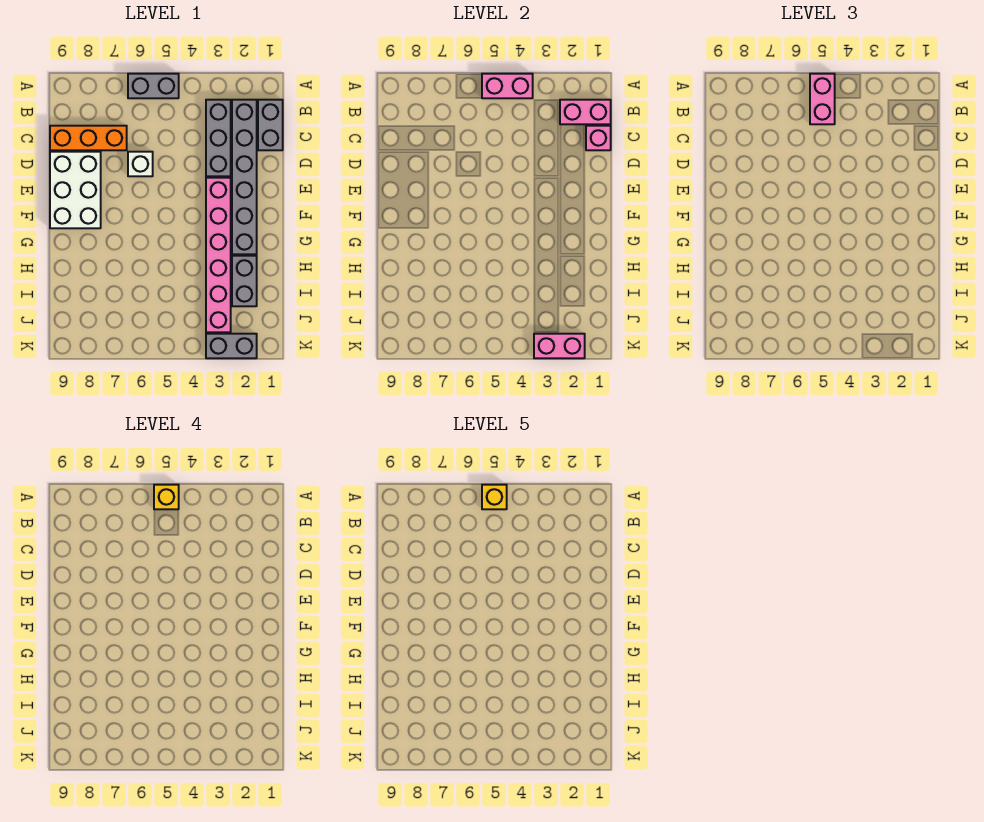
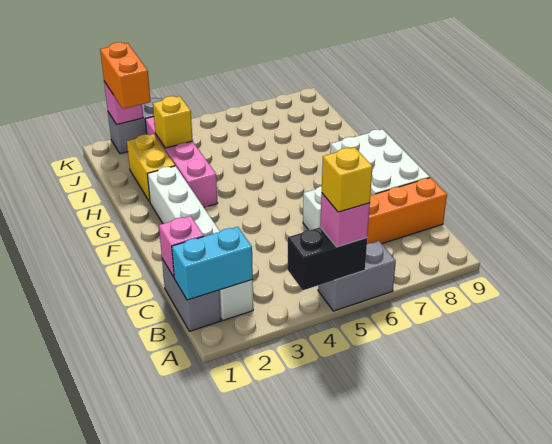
pink brick A4:A5 level 2 -> black brick A4:A5 level 2
pink brick A5:B5 level 3 -> pink brick A5 level 3
yellow brick A5 level 5 -> yellow brick I3 level 2
pink brick B1:B2 level 2 -> cyan brick B1:B2 level 2
grey brick B2:G2 level 1 -> white brick B2:G2 level 1
grey brick B3:D3 level 1 -> none
pink brick E3:J3 level 1 -> pink brick G3:J3 level 1
grey brick H2:I2 level 1 -> yellow brick H2:I2 level 1
none -> orange brick J2:K2 level 3
pink brick K2:K3 level 2 -> pink brick K2 level 2

